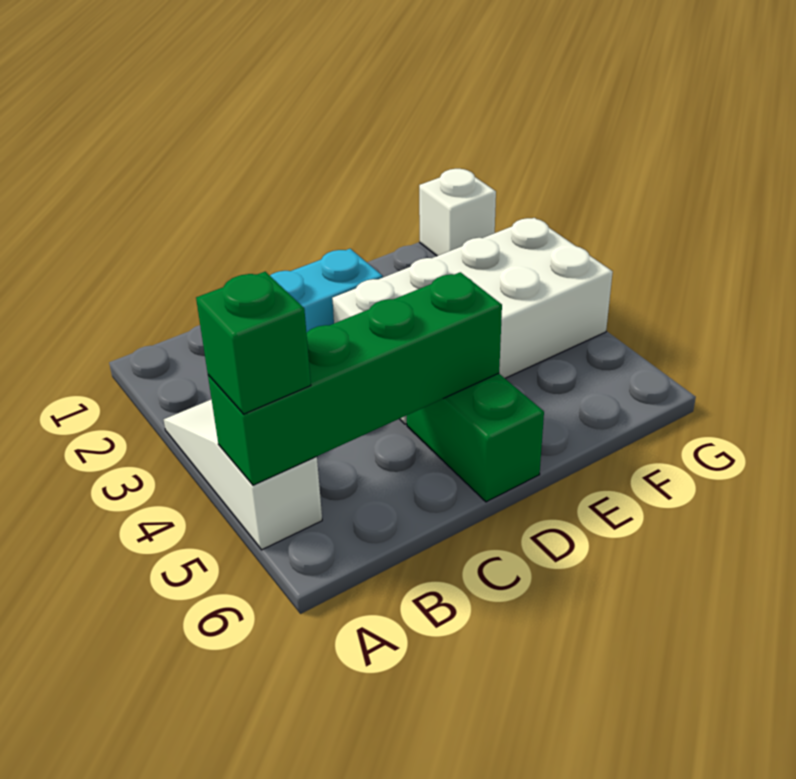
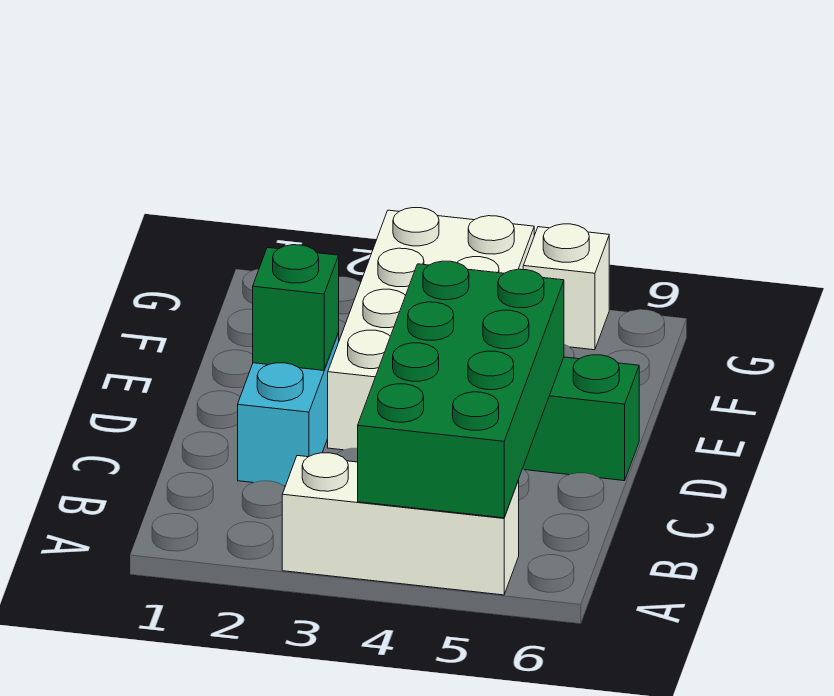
white slope A3:A5 level 1 top 5 -> white brick A3:A5 level 1
green brick A5:D5 level 2 -> green brick A4:D5 level 2
green brick A5 level 3 -> green brick D2 level 2
white brick G1 level 1 -> white brick G5 level 1

